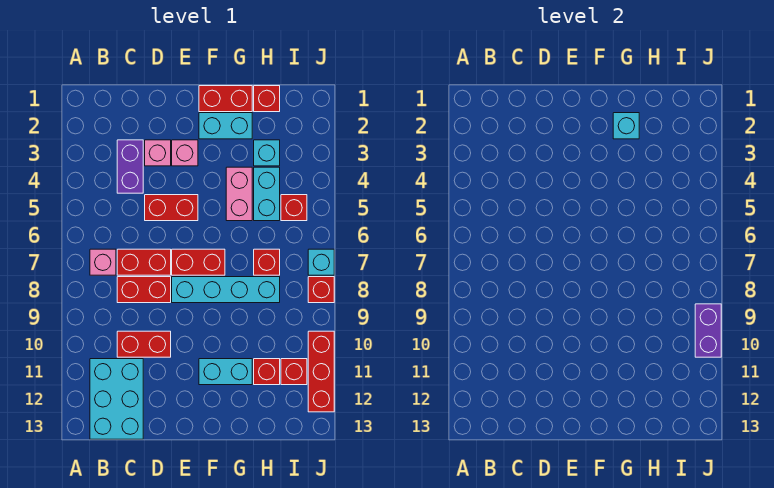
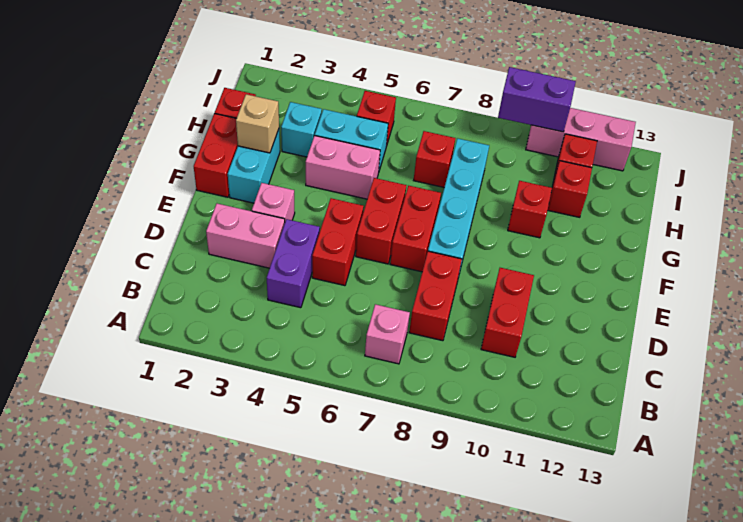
cyan brick B11:C13 level 1 -> none
purple brick C3:C4 level 1 -> purple brick C4:D4 level 1
red brick C7:D7 level 1 -> red brick E6:F6 level 1
pink brick D3 level 1 -> pink brick D2:D3 level 1
cyan brick F11:G11 level 1 -> none
cyan brick G2 level 2 -> tan brick G2 level 2
cyan brick J7 level 1 -> none
red brick J8 level 1 -> red brick G10 level 1
red brick J10:J12 level 1 -> pink brick J10:J12 level 1

